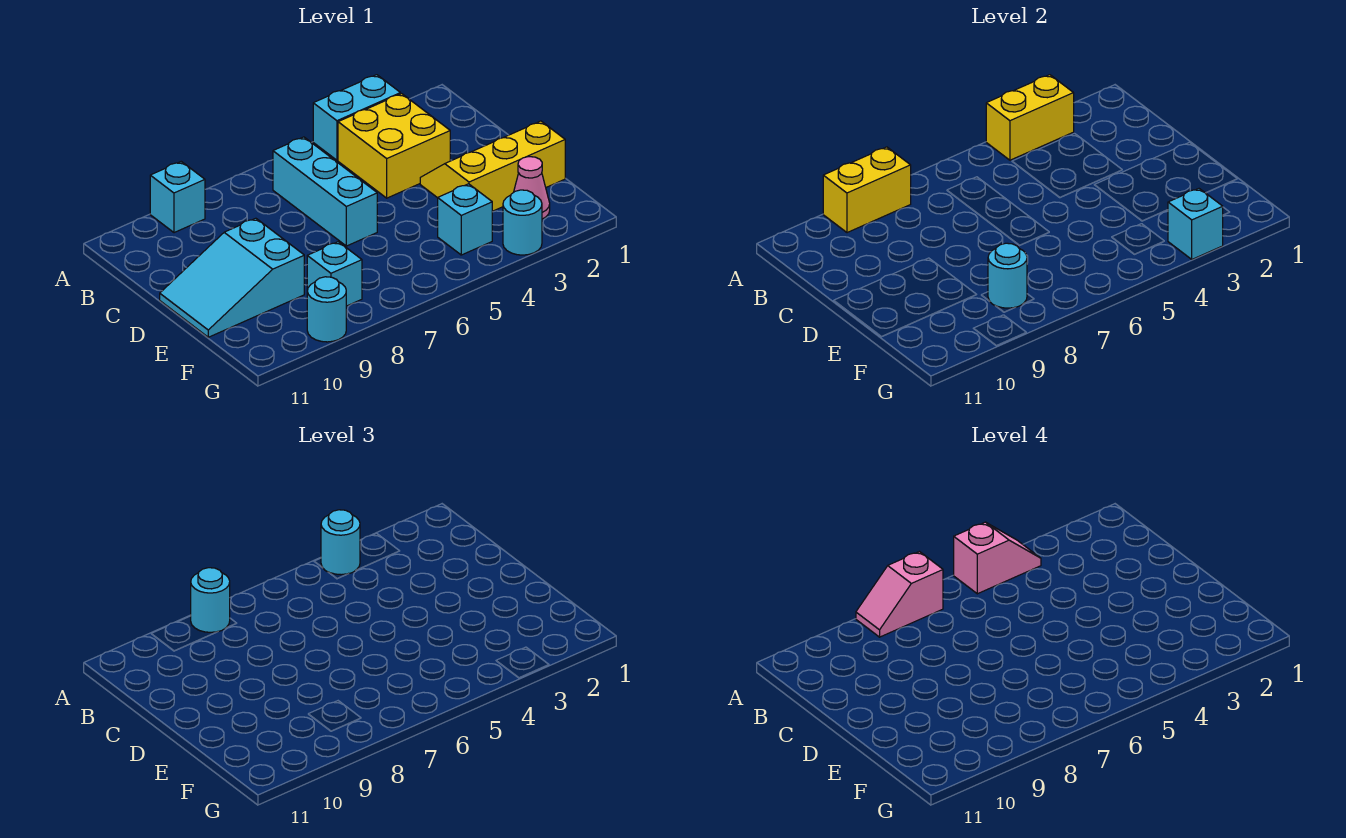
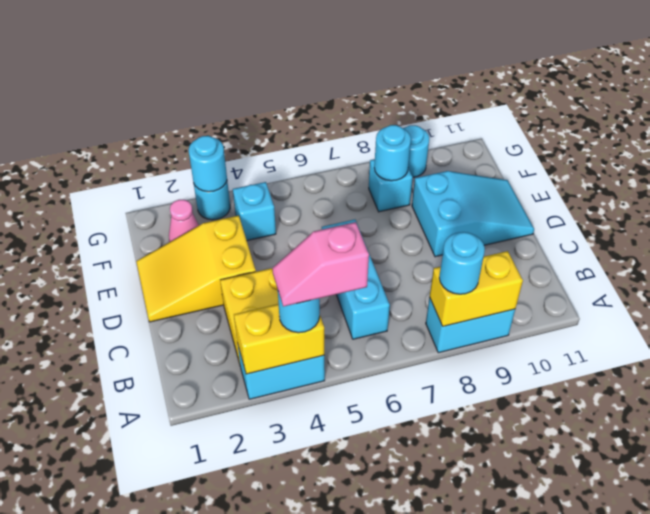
pink slope A7:A8 level 4 top 7 -> none
cyan brick A9 level 1 -> cyan brick A8:A9 level 1
yellow slope D1:E3 level 1 top E -> yellow slope D1:E3 level 1 top 3
cyan brick G3 level 2 -> cyan round brick G3 level 2

